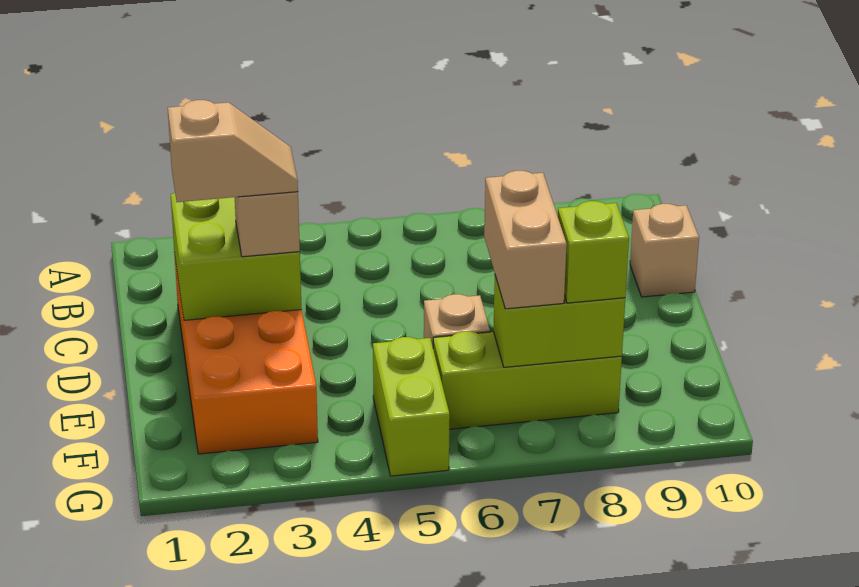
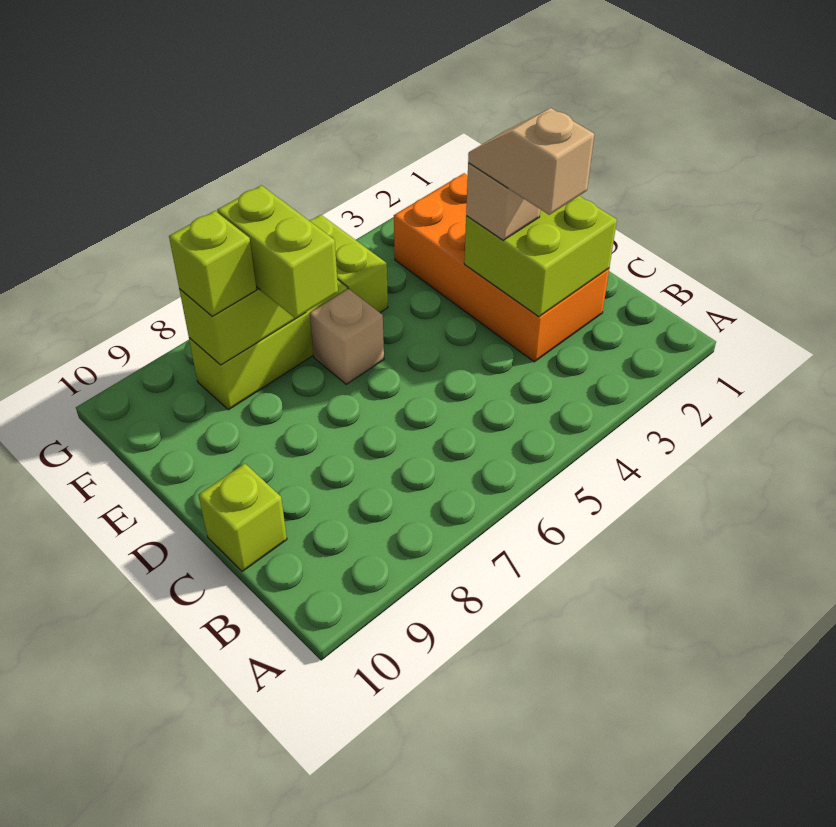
tan brick C10 level 1 -> lime brick C10 level 1
tan slope D2:D3 level 4 top 2 -> tan slope C3:D3 level 4 top C
tan brick E7:F7 level 3 -> lime brick E7:F7 level 3

